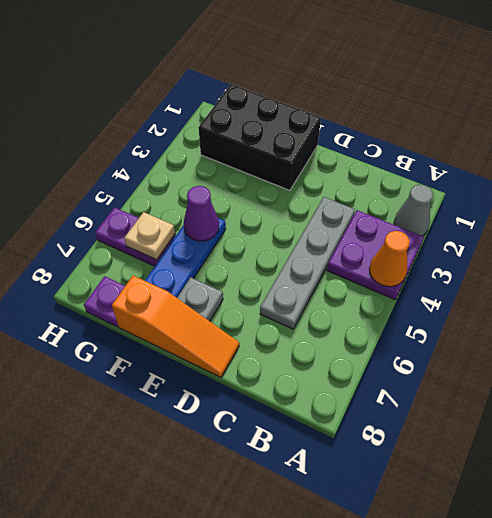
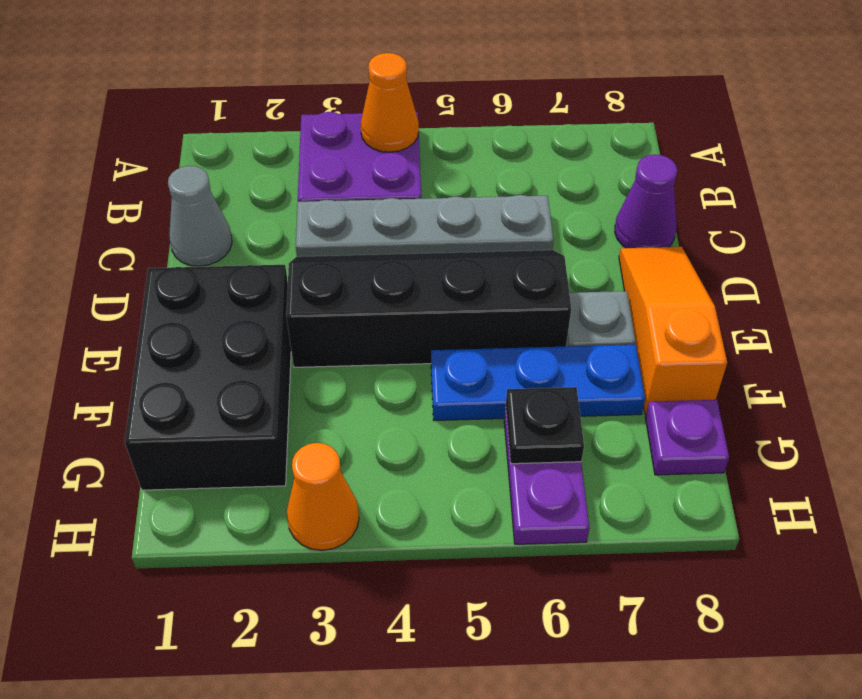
grey cone A2 level 1 -> grey cone C1 level 1
none -> black slope D3:E6 level 1 top E
purple cone F5 level 2 -> purple cone C8 level 1
tan plate G6 level 2 -> black plate G6 level 2
none -> orange cone H3 level 1

